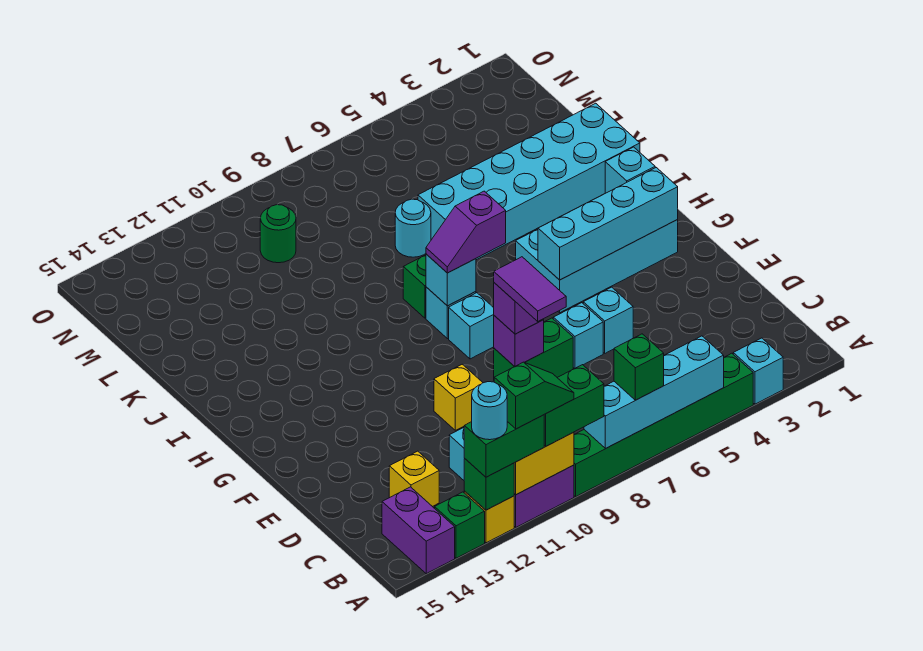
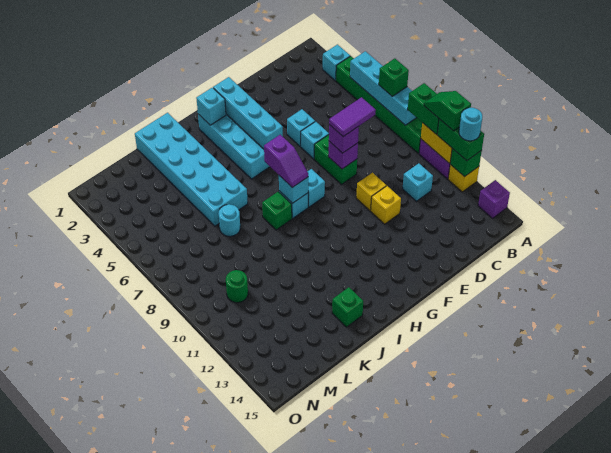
green brick A13 level 1 -> green brick J14 level 1
purple brick A14:B14 level 1 -> purple brick A14 level 1
yellow brick C13 level 1 -> yellow brick E11 level 1

